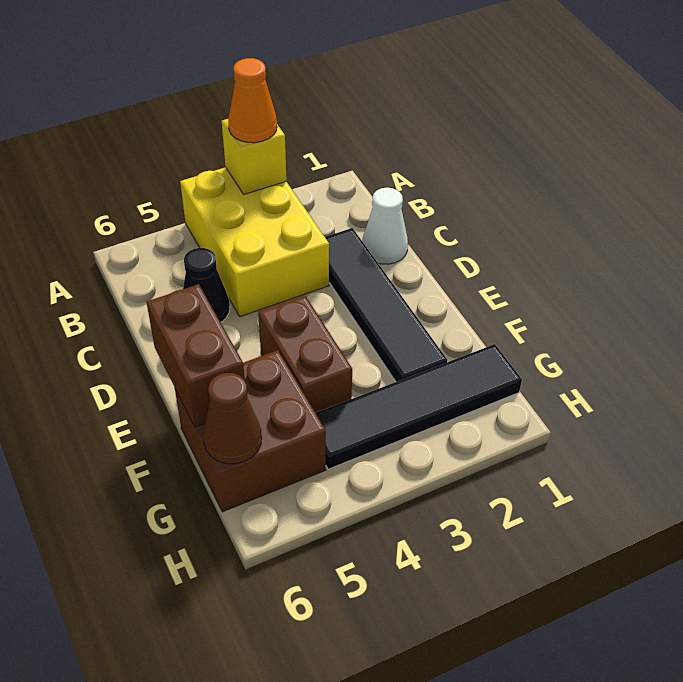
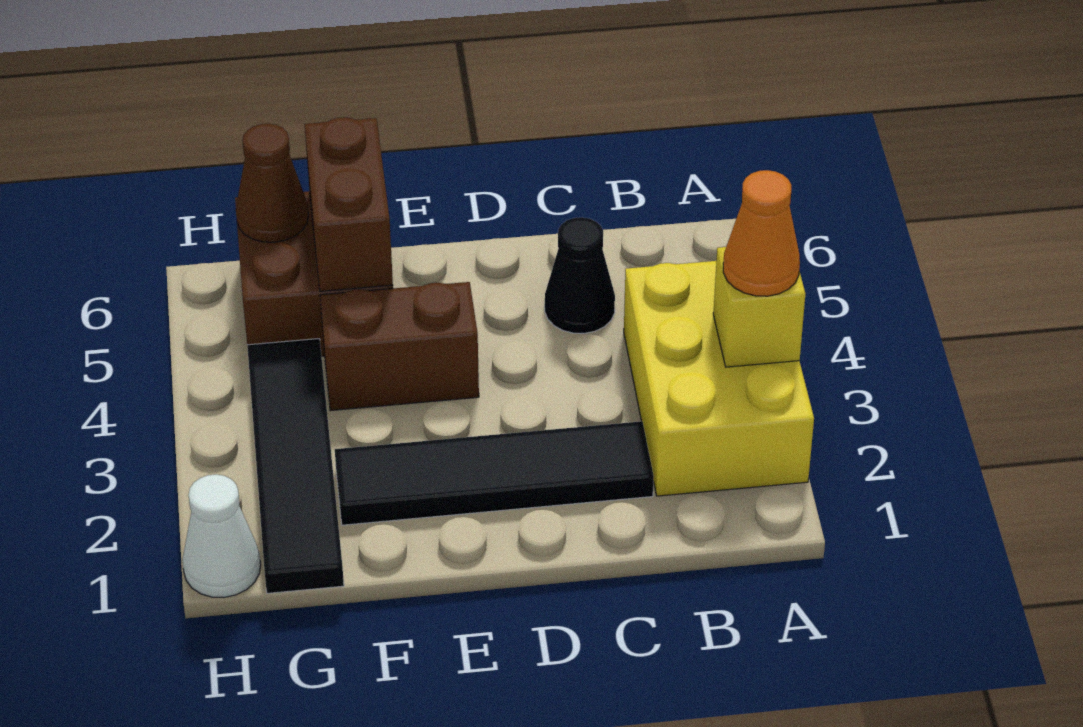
yellow brick A3:C4 level 1 -> yellow brick A2:B4 level 1
white cone C1 level 1 -> white cone H1 level 1
brown brick E6:F6 level 2 -> brown brick F5:F6 level 2

